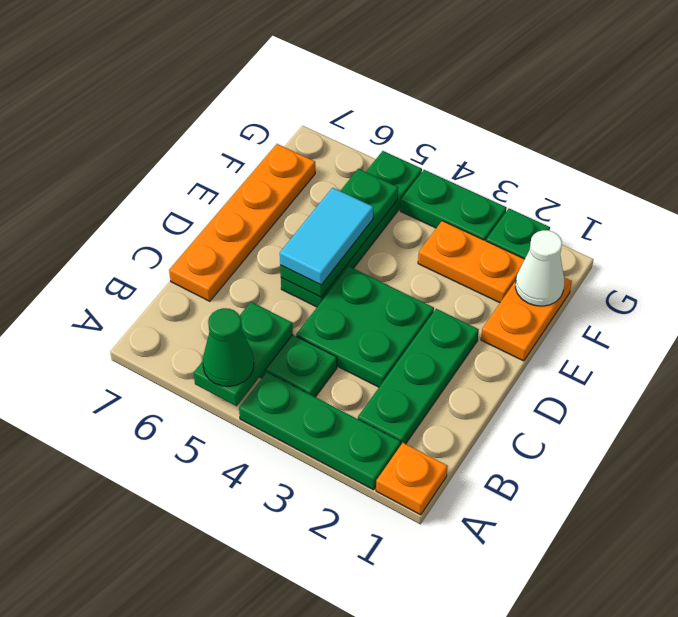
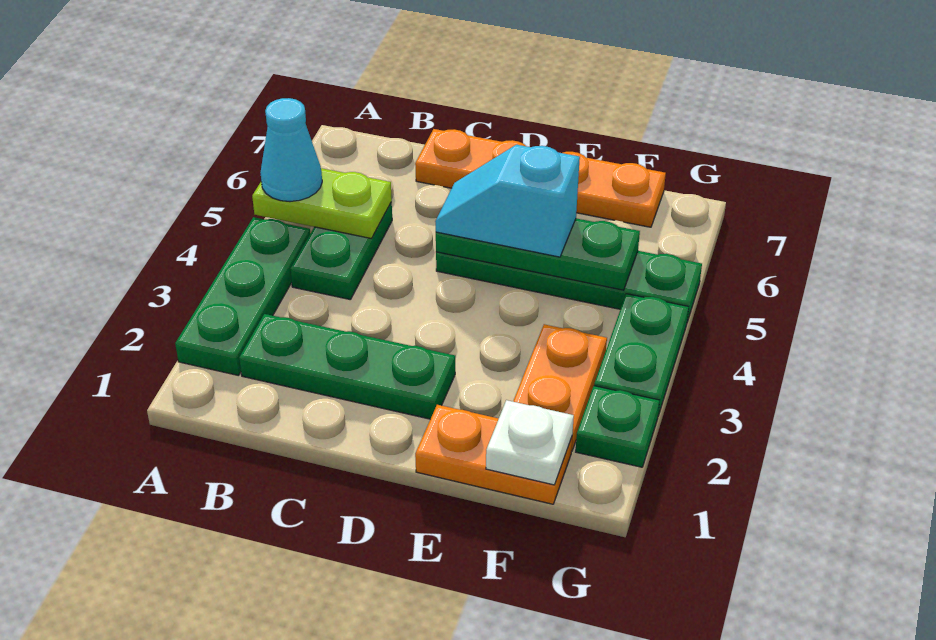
orange plate A1 level 1 -> none
green plate A5:B5 level 2 -> lime plate A5:B5 level 2
green cone A5 level 3 -> cyan cone A5 level 3
green plate C3:D4 level 1 -> none
cyan tile D5:E5 level 3 -> cyan slope D5:E5 level 3 top E
white cone F1 level 2 -> white plate F1 level 2

